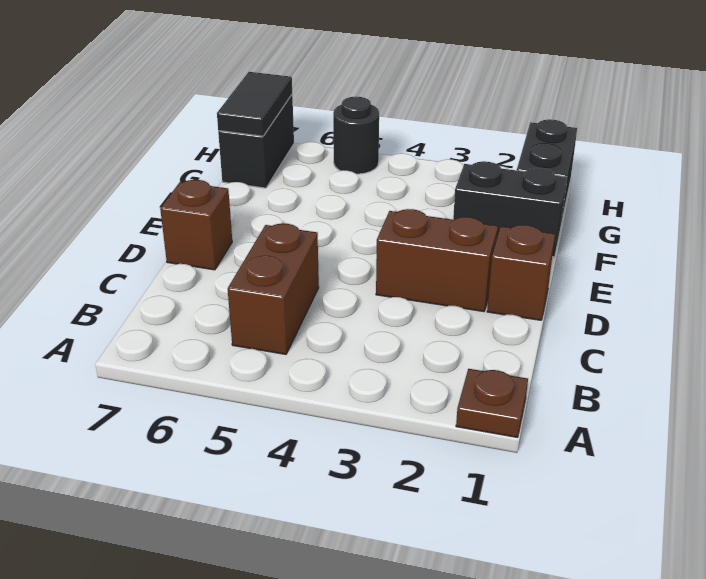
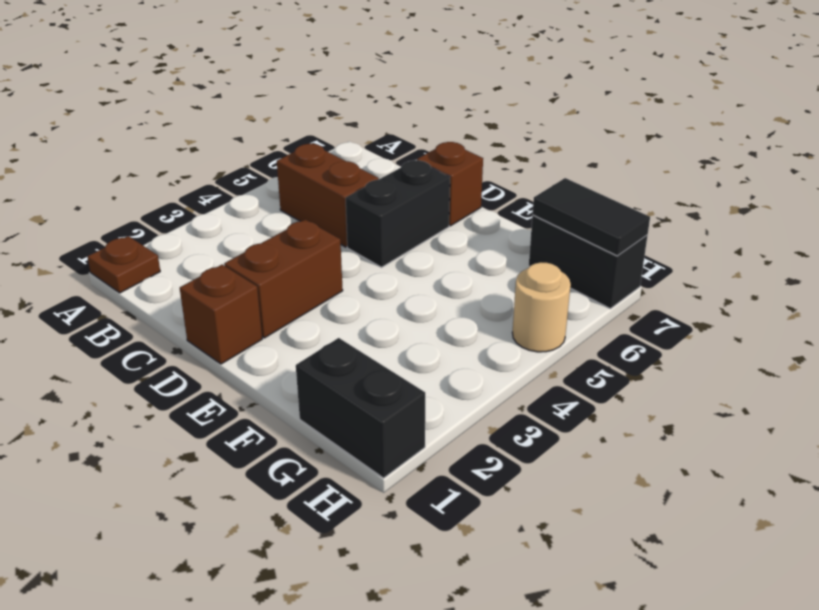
black brick F1:F2 level 1 -> black brick D5:D6 level 1
black round brick H5 level 1 -> tan round brick H5 level 1

